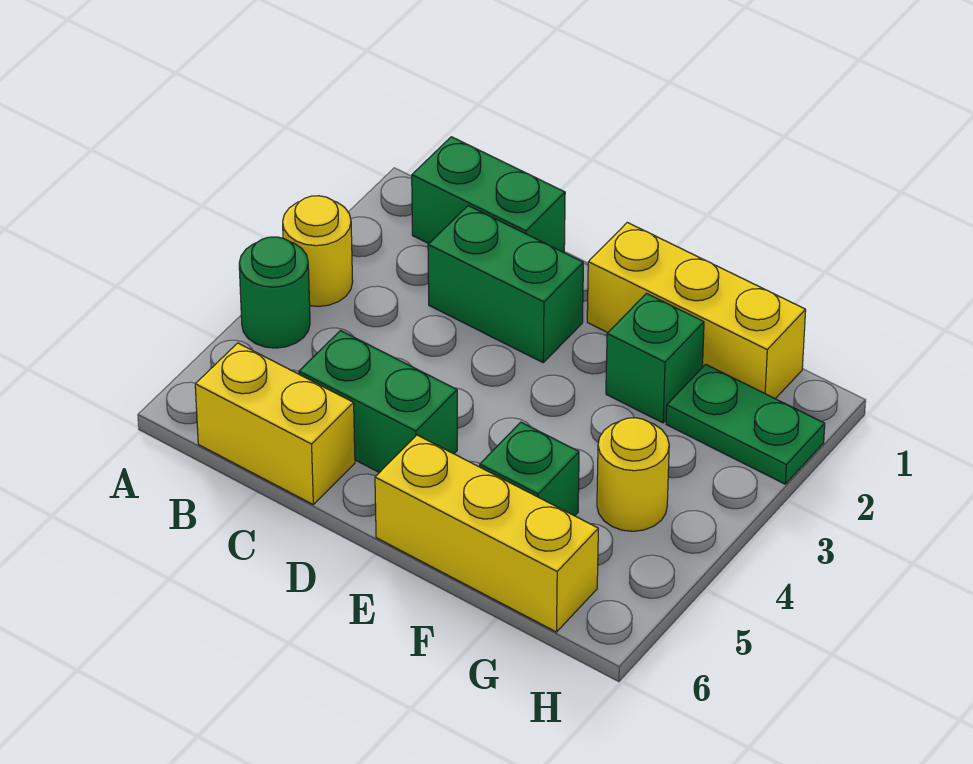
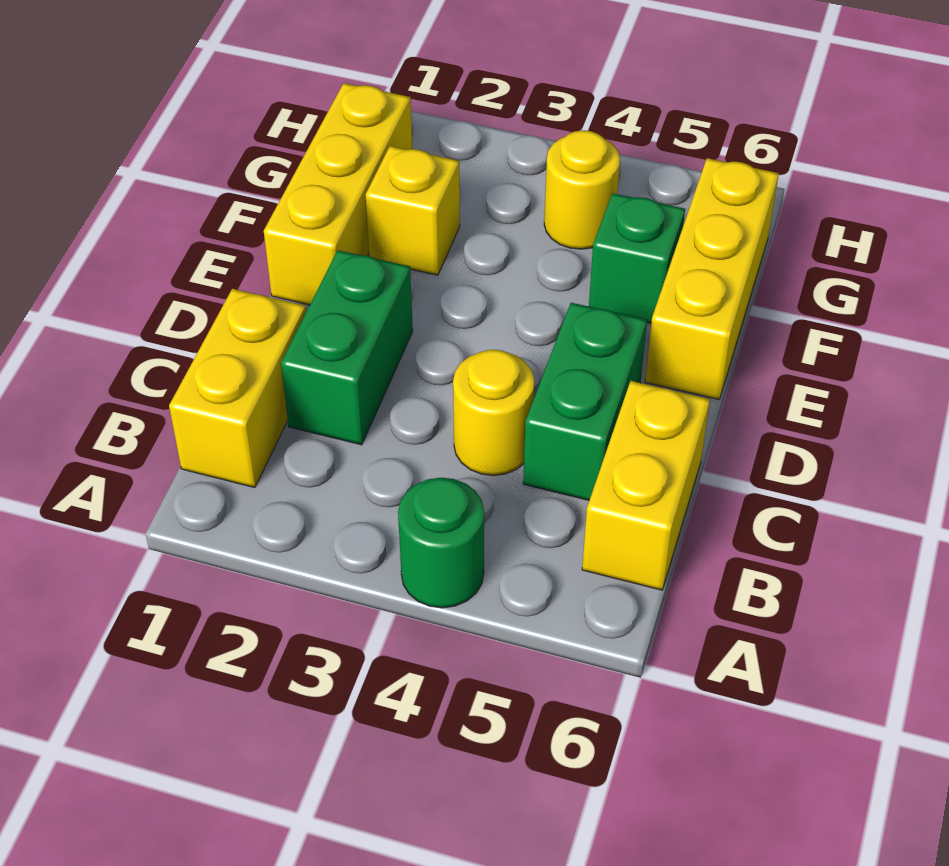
yellow round brick A3 level 1 -> yellow round brick C4 level 1
green brick B1:C1 level 1 -> yellow brick B1:C1 level 1
green brick F2 level 1 -> yellow brick F2 level 1
green plate G2:H2 level 1 -> none

